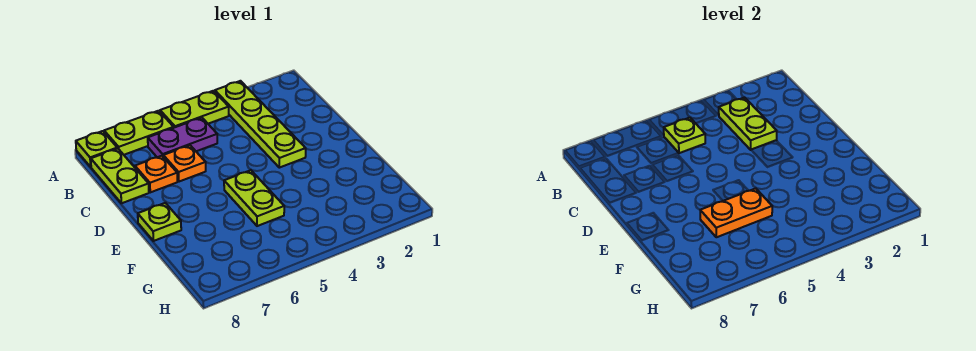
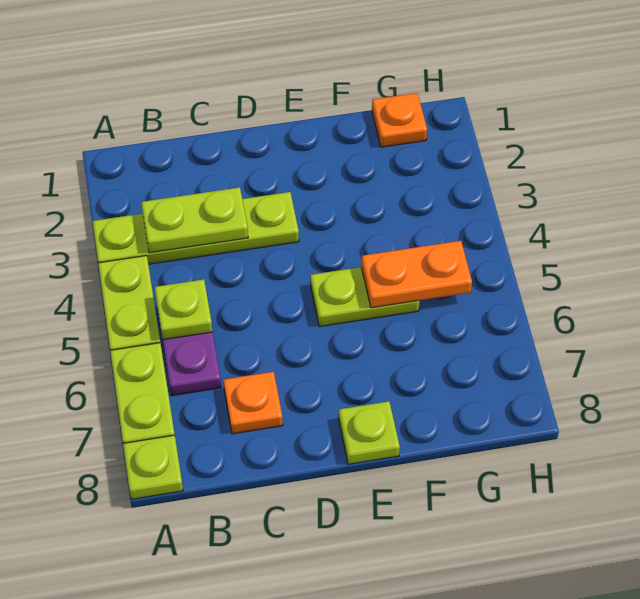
lime plate B8:C8 level 1 -> none
orange plate C6 level 1 -> orange plate G1 level 1
orange plate F5:F6 level 2 -> orange plate F5:G5 level 2

